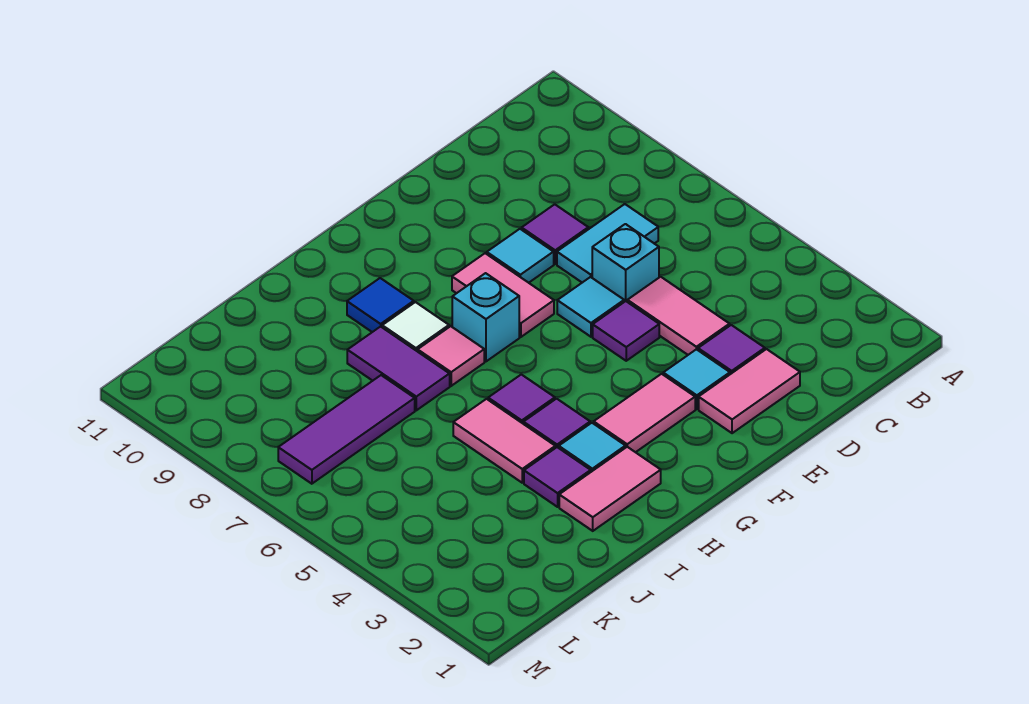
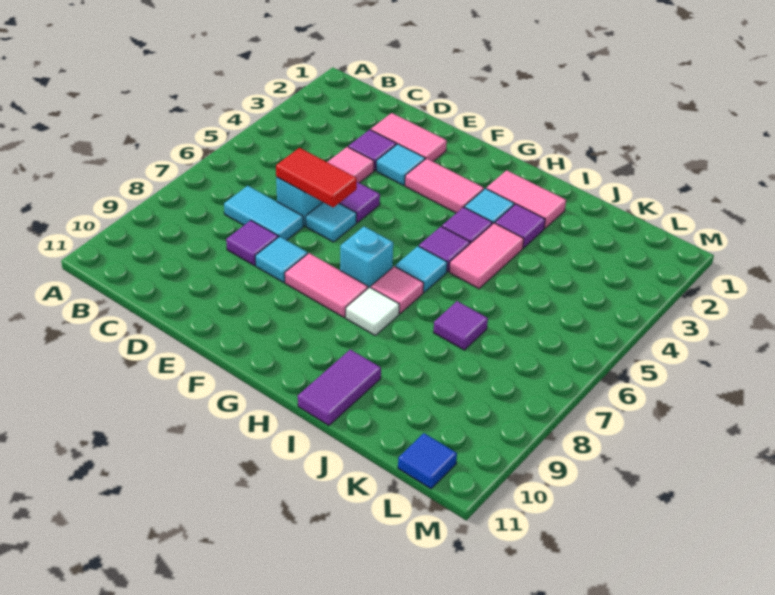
none -> red tile D6:E6 level 2
pink tile F7:F8 level 1 -> pink tile F8:G8 level 1
none -> cyan tile H6 level 1
blue tile H9 level 1 -> blue tile L11 level 1
purple tile I7:I8 level 1 -> purple tile I10:I11 level 1
purple tile J7:L7 level 1 -> purple tile J7 level 1

